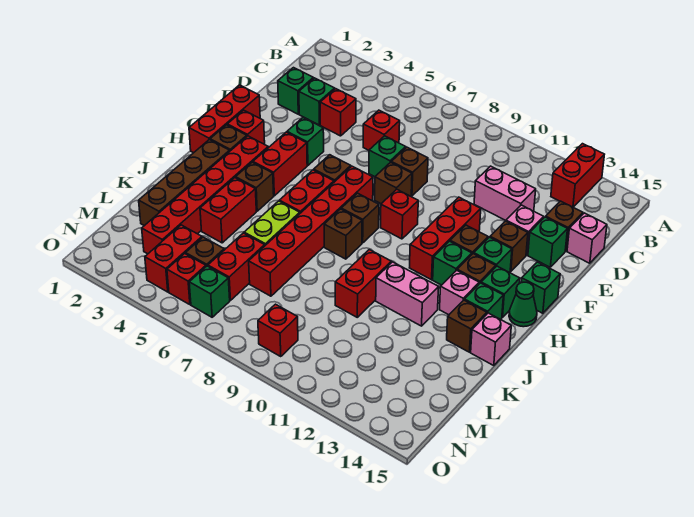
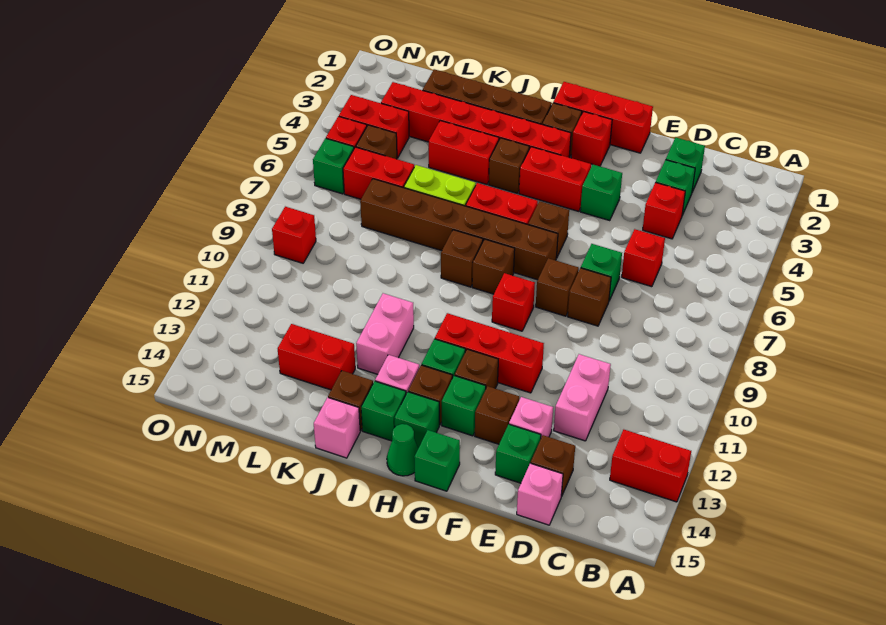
red brick G7:L7 level 1 -> brown brick G7:L7 level 1
red brick J10:K10 level 1 -> red brick K13:L13 level 1

